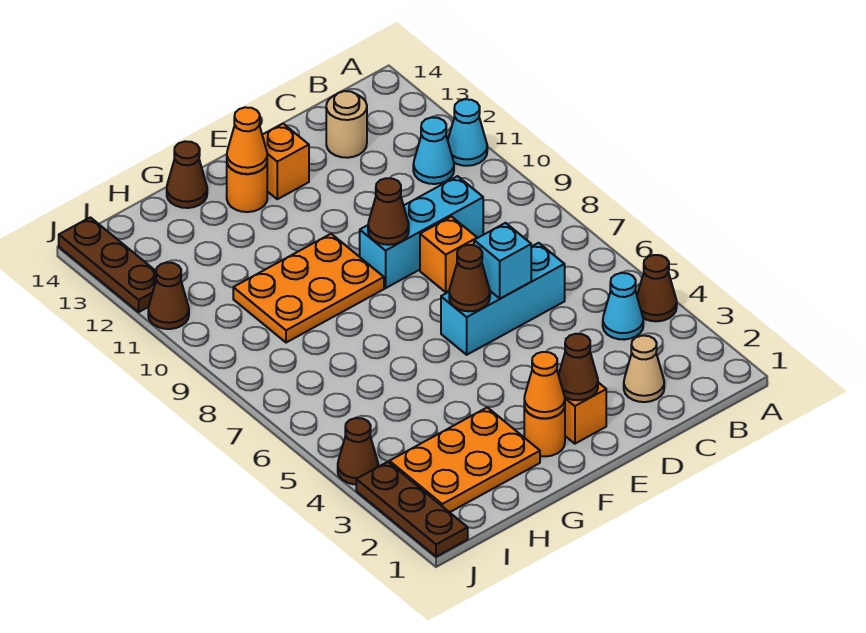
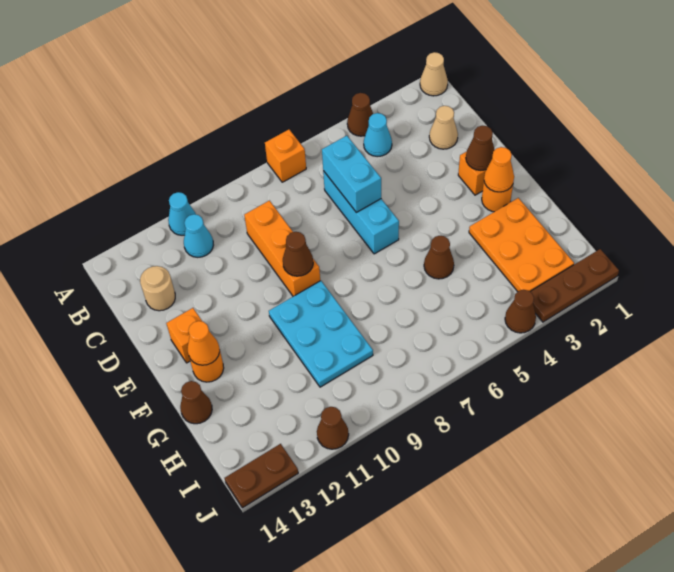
none -> tan cone A1 level 1
cyan brick C9:E9 level 1 -> orange brick C9:E9 level 1
cyan brick D6 level 2 -> cyan brick C6:D6 level 2
orange brick D8 level 1 -> orange brick A7 level 1
brown cone E6 level 2 -> brown cone G5 level 1
orange plate F9:H10 level 1 -> cyan plate F9:H10 level 1
brown plate J12:J14 level 1 -> brown plate J13:J14 level 1

